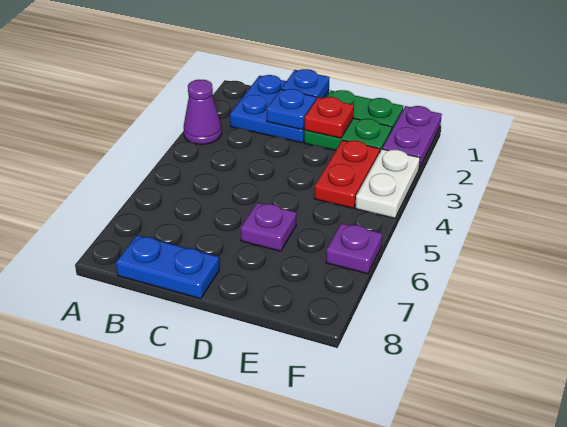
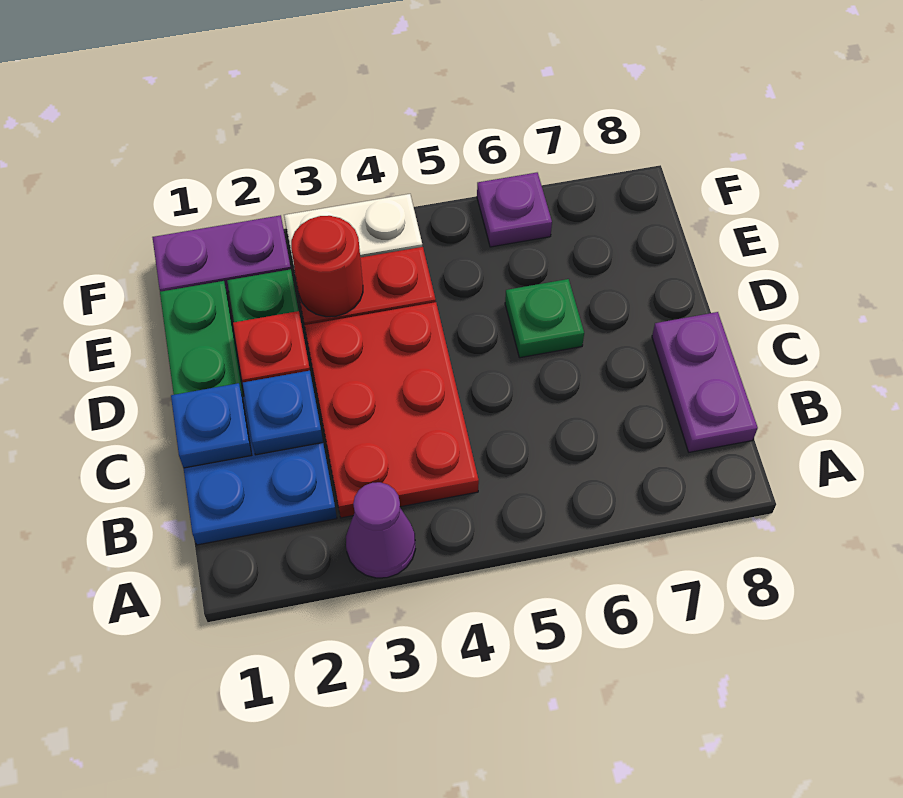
none -> red plate B3:D4 level 1
blue plate B8:C8 level 1 -> purple plate B8:C8 level 1
purple plate D6 level 1 -> green plate D6 level 1
none -> red round brick E3 level 2

